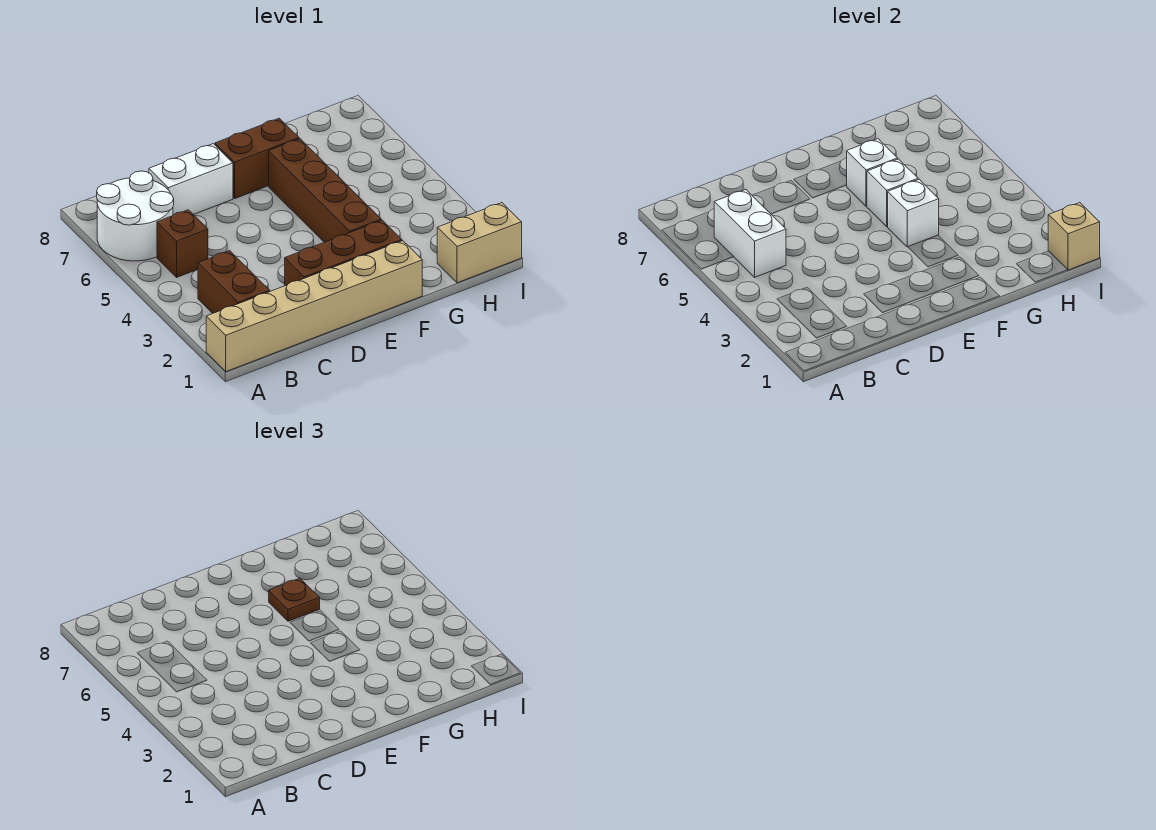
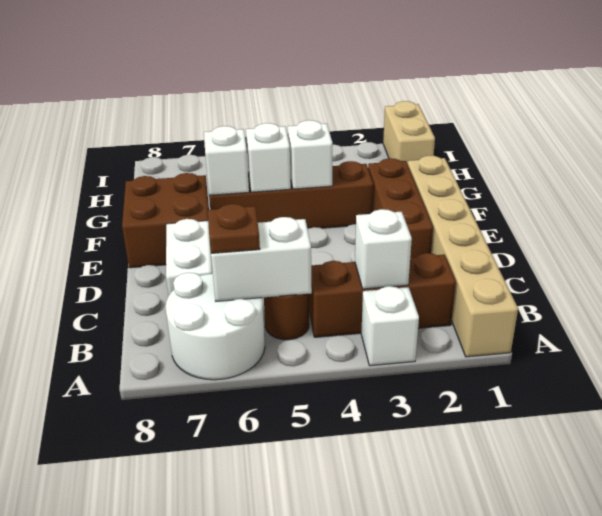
none -> white brick A3 level 1
brown brick B2:B3 level 1 -> brown brick B2:B4 level 1
none -> white brick B3 level 2
brown brick B5 level 1 -> brown round brick B5 level 1
brown brick E7:F7 level 1 -> brown brick E7:F8 level 1
brown plate F6 level 3 -> brown plate B6 level 3
tan brick I1 level 2 -> none

